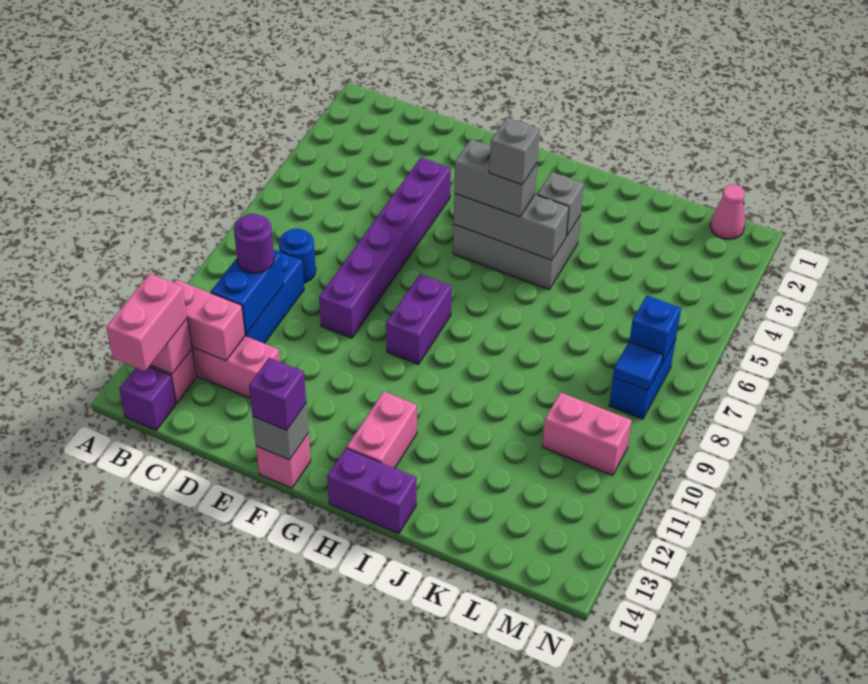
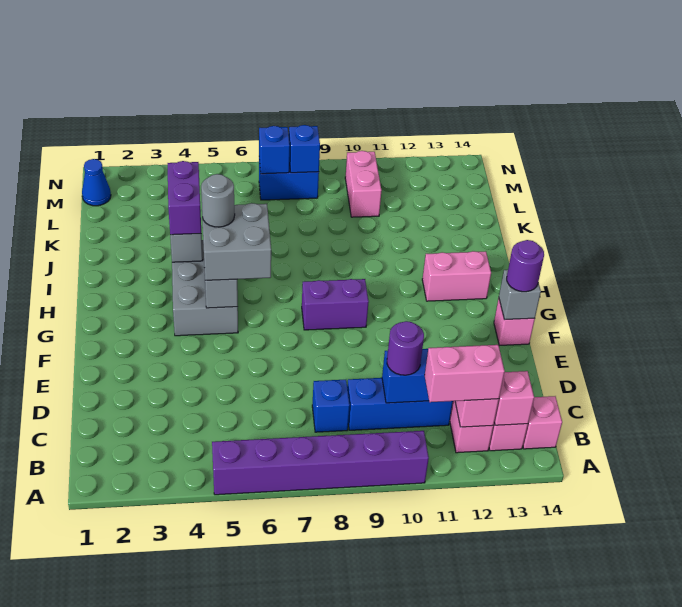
pink brick B13:B14 level 3 -> pink brick B11:B12 level 3
purple brick B14 level 1 -> pink brick B14 level 1
blue round brick C8 level 1 -> blue brick C8 level 1
purple brick E4:E9 level 1 -> purple brick A5:A10 level 1
purple brick F14 level 3 -> purple round brick F14 level 3
grey brick G5:H5 level 3 -> grey brick G5:H6 level 3
grey brick H5 level 4 -> grey round brick H5 level 4
purple brick H14:I14 level 1 -> purple brick I4:J4 level 3
pink cone M1 level 1 -> blue cone M1 level 1
blue tile M8 level 2 -> blue brick M8 level 2

